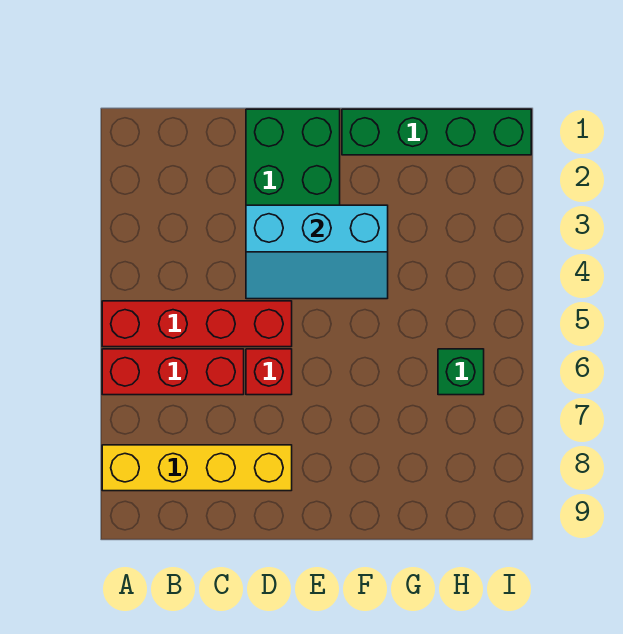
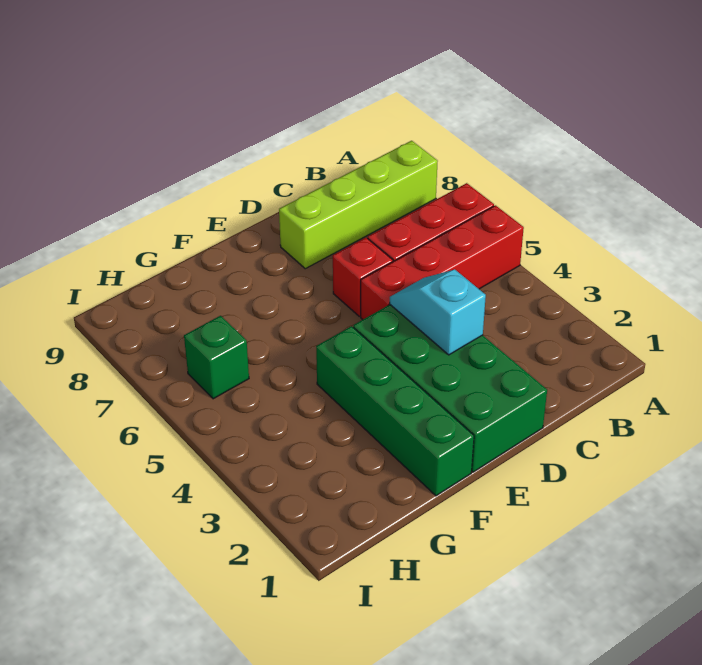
yellow brick A8:D8 level 1 -> lime brick A8:D8 level 1
cyan slope D3:F4 level 2 top 3 -> cyan slope D3:D4 level 2 top 3
green brick F1:I1 level 1 -> green brick F1:F4 level 1

